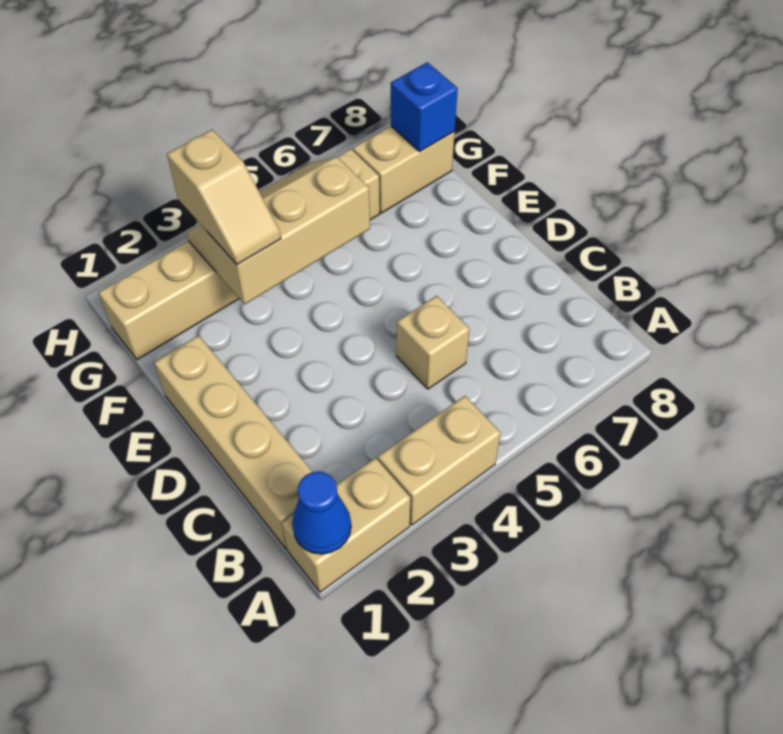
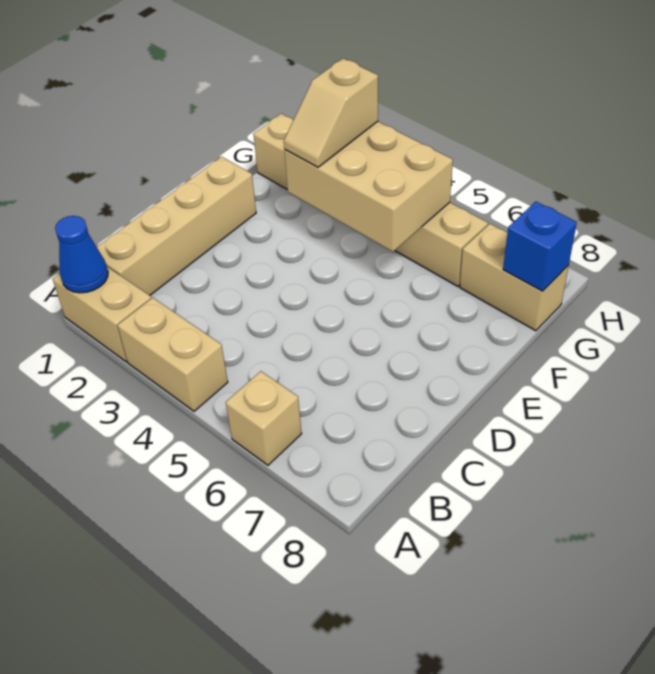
tan brick C5 level 1 -> tan brick A6 level 1
tan slope F3:G5 level 2 top F -> tan brick F3:G5 level 2

